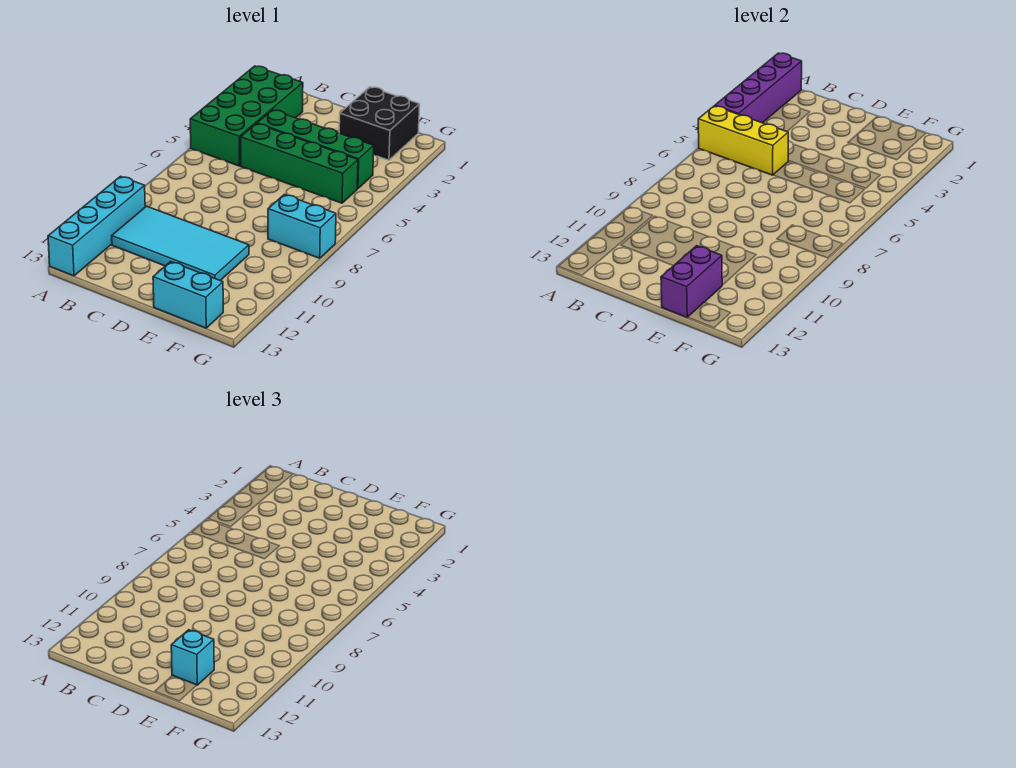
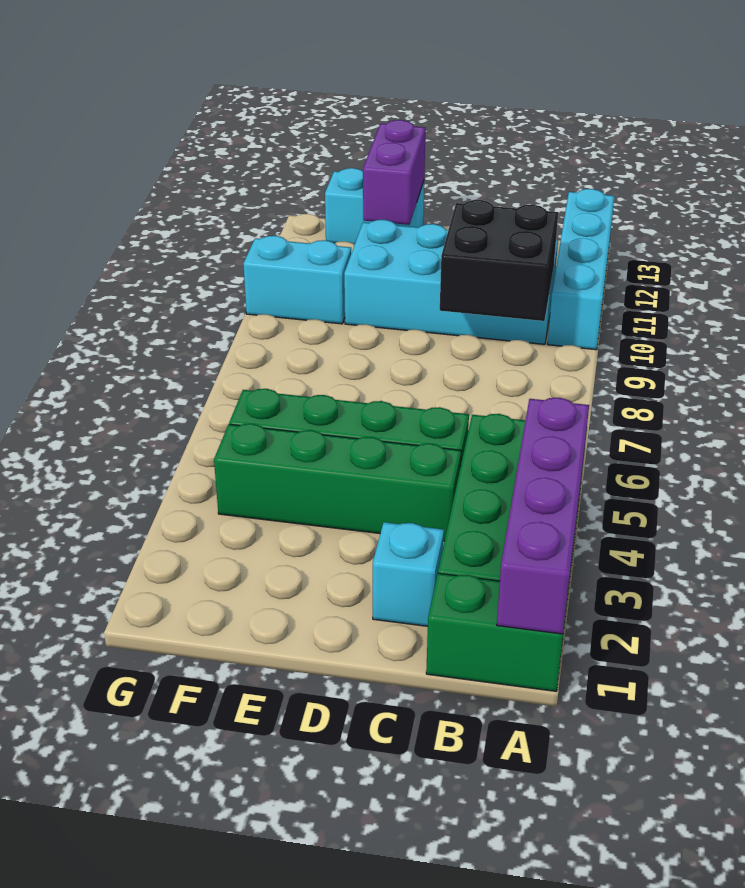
none -> green brick A1:B1 level 1
yellow brick A5:C5 level 2 -> none
cyan tile B10:E11 level 1 -> cyan brick B10:E11 level 1
black brick E1:F2 level 1 -> black brick B9:C10 level 2
cyan brick E12 level 3 -> cyan brick C2 level 1
cyan brick F8:G8 level 1 -> cyan brick F10:G10 level 1

